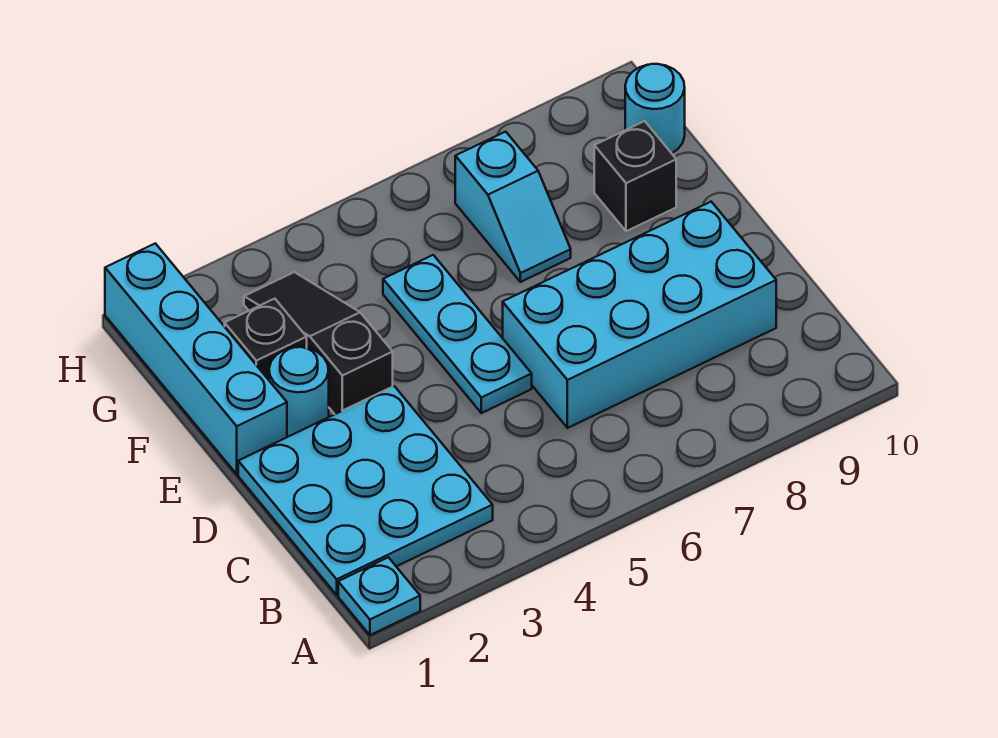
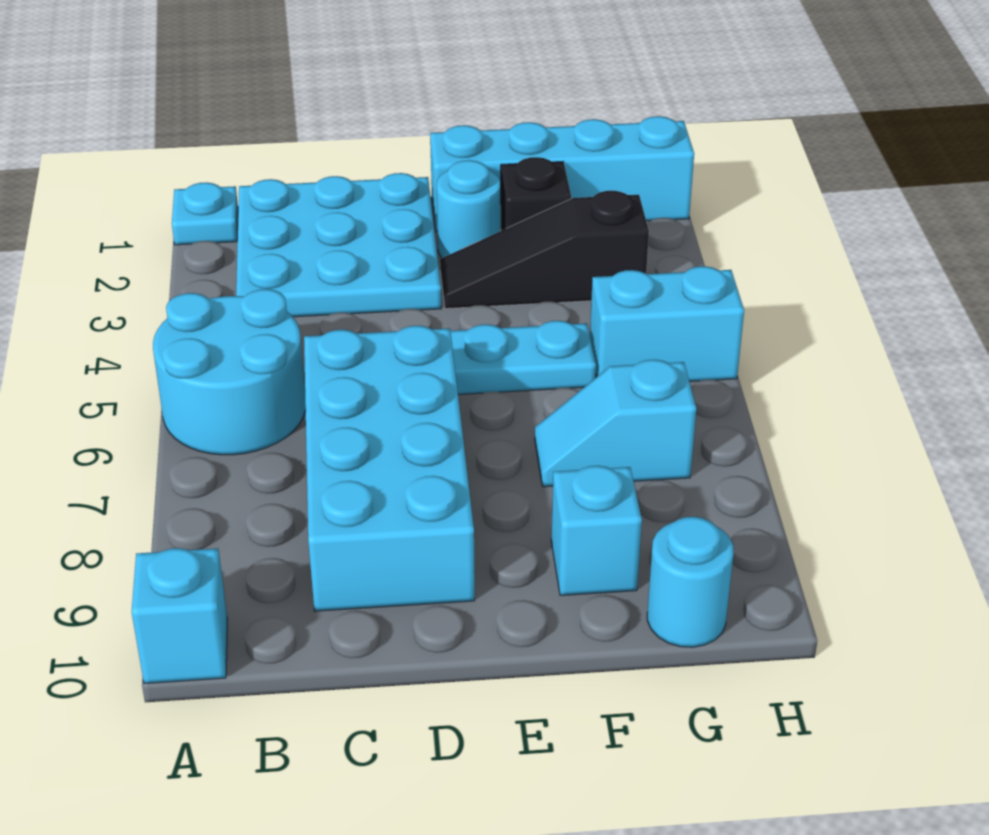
none -> cyan round brick A5:B6 level 1
none -> cyan brick A10 level 1
black slope E3:G3 level 1 top E -> black slope E3:G3 level 1 top G
black brick F9 level 1 -> cyan brick F9 level 1
none -> cyan brick G5:H5 level 1

